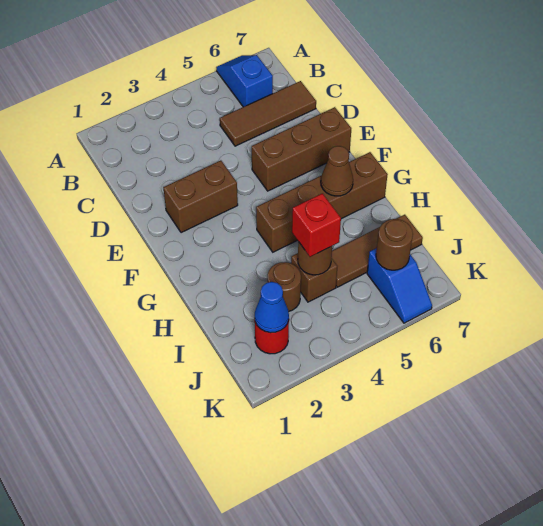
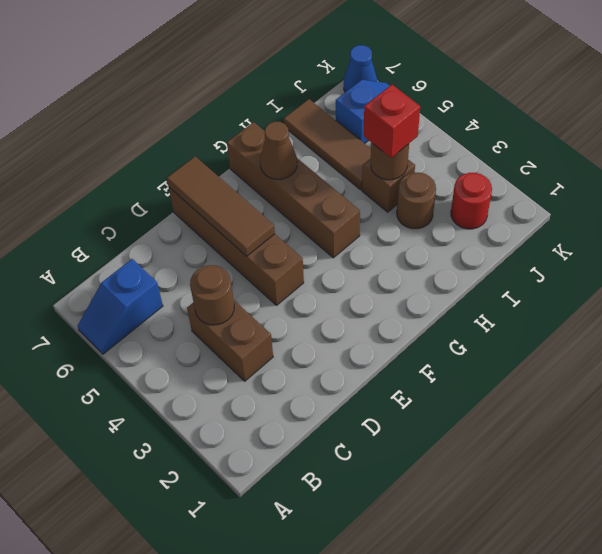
brown tile C5:C7 level 1 -> brown tile E5:E7 level 2
brown brick E2:E3 level 1 -> brown brick C3:C4 level 1
brown brick E5:E7 level 1 -> brown brick E4:E7 level 1
blue cone J2 level 2 -> blue cone K7 level 1
brown round brick J6 level 2 -> brown round brick C4 level 2

